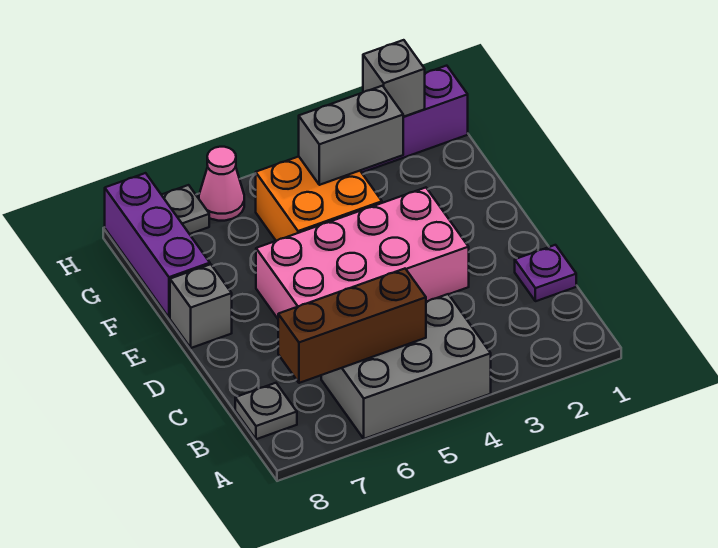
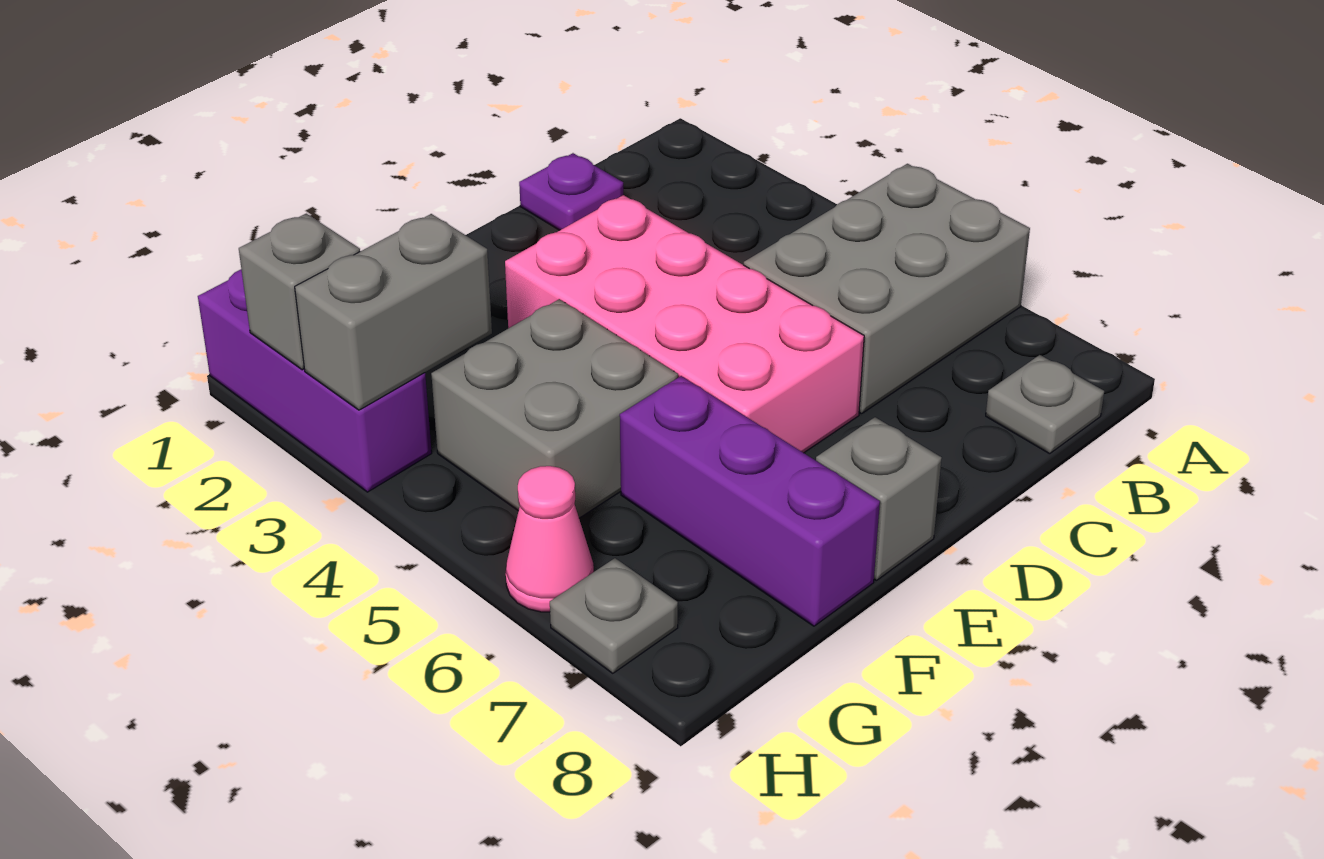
grey brick A4:B6 level 1 -> grey brick A5:C6 level 1
brown brick B5:B7 level 2 -> none
orange brick F4:G5 level 1 -> grey brick F4:G5 level 1
purple brick F8:H8 level 1 -> purple brick F6:F8 level 1
grey brick G3:G4 level 2 -> grey brick G3:H3 level 2

